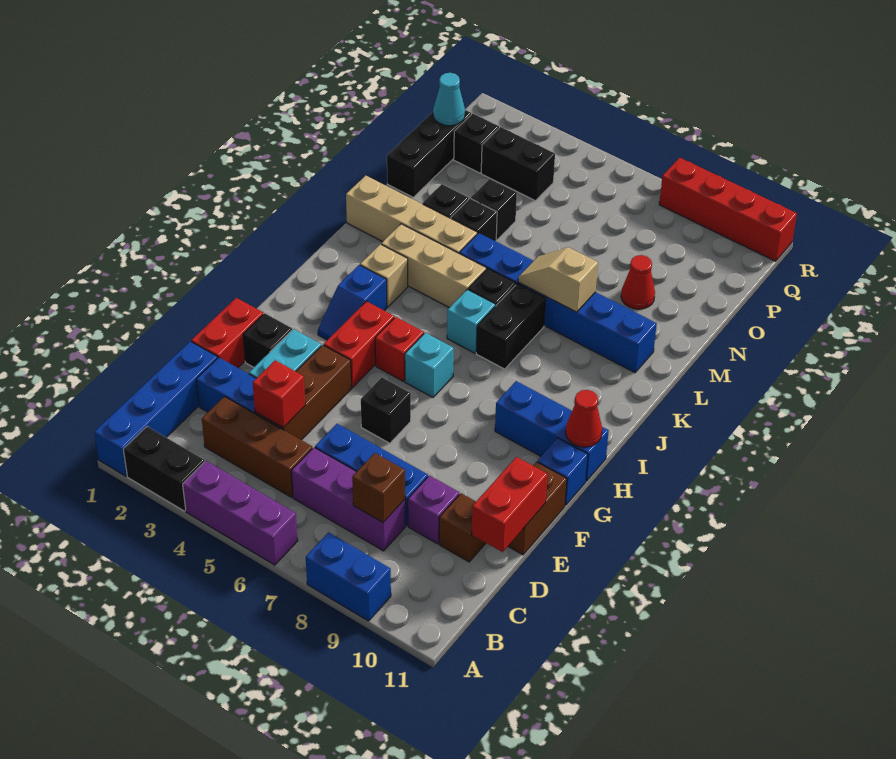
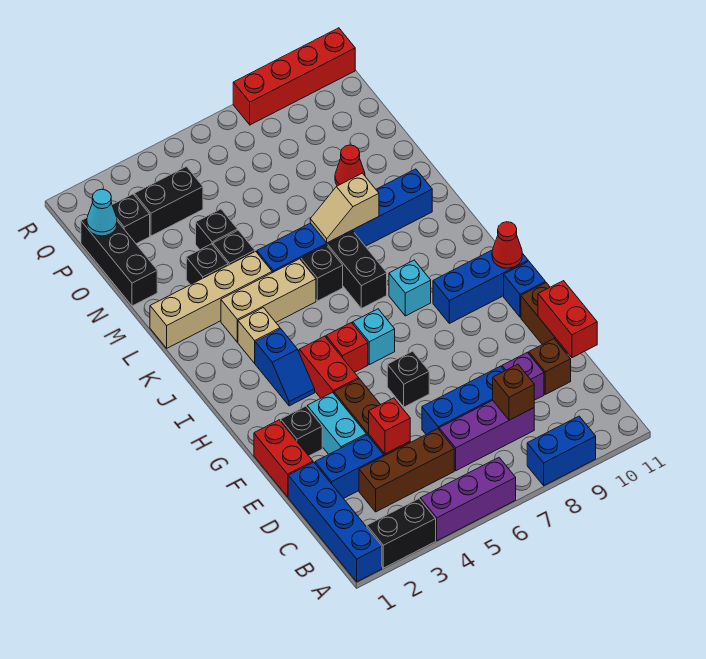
cyan brick J6 level 1 -> cyan brick I8 level 1

